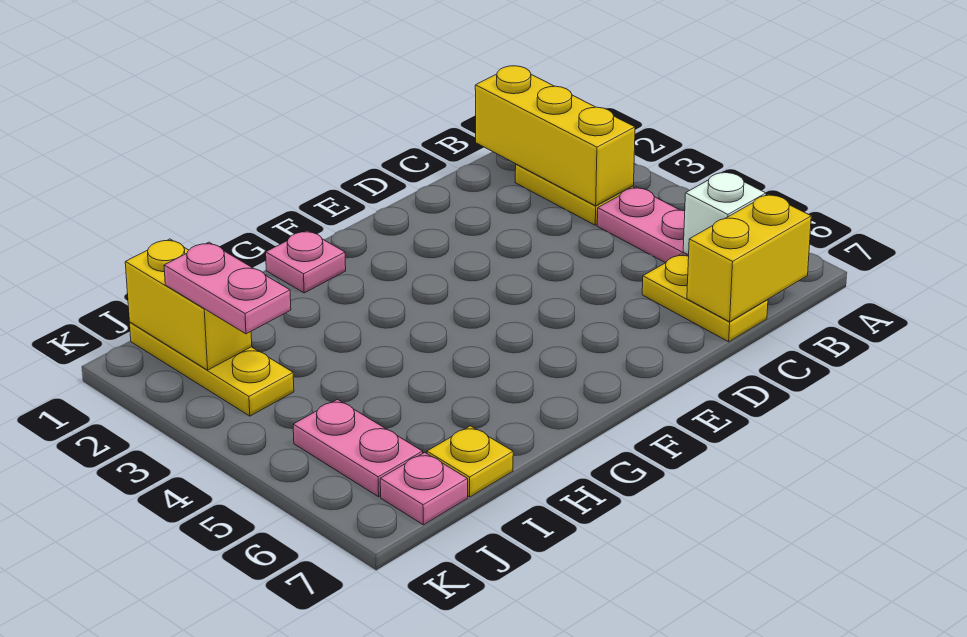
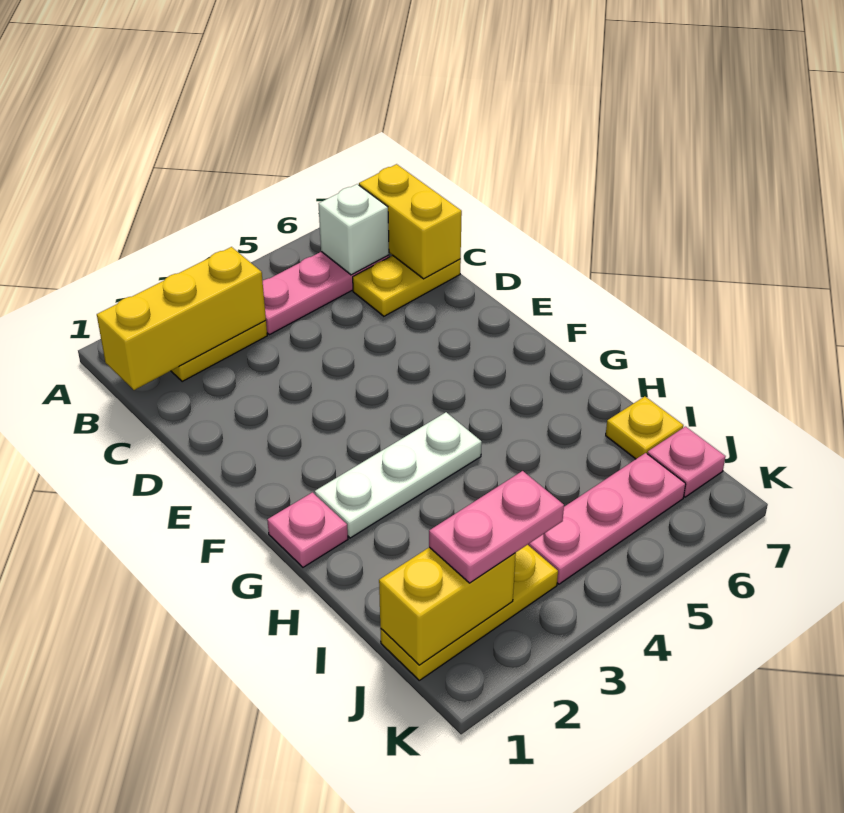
none -> white plate G2:G4 level 1
pink plate J5:J6 level 1 -> pink plate J4:J6 level 1

